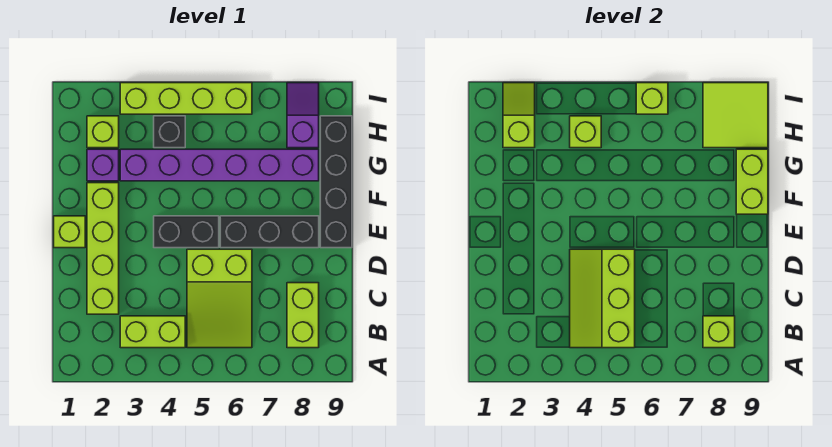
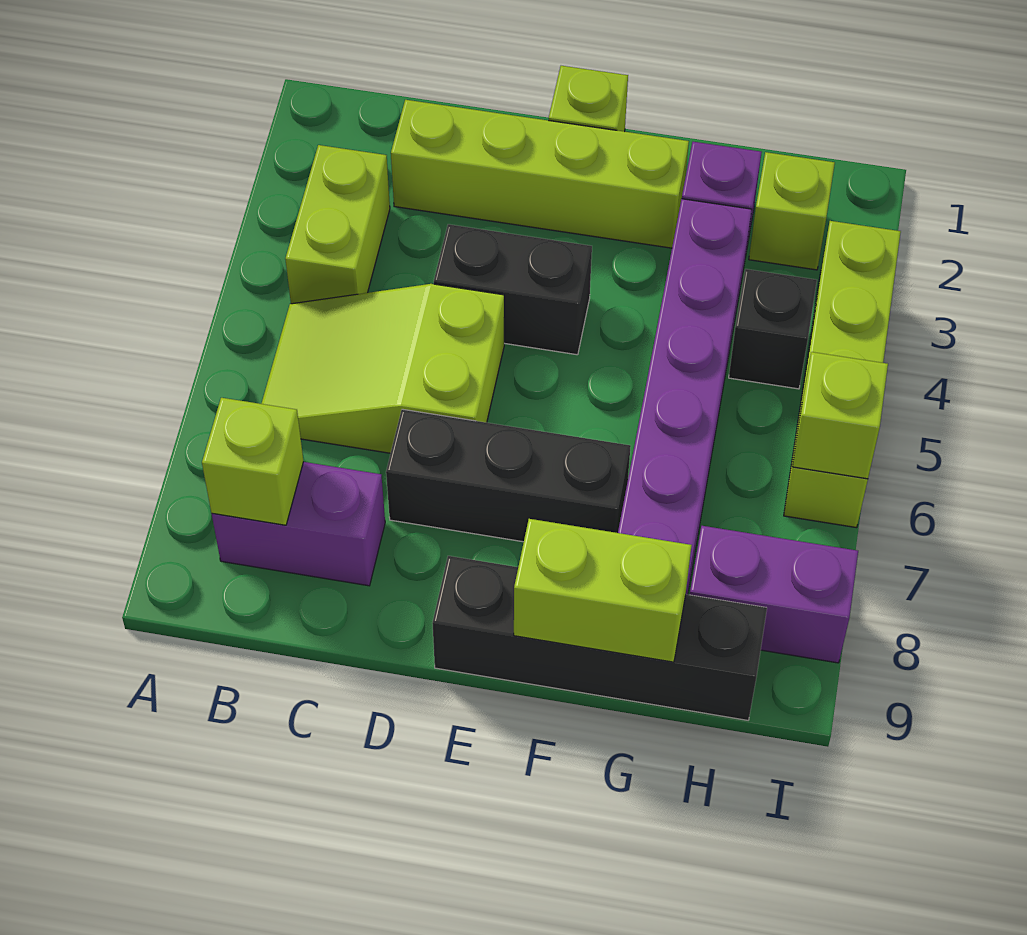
lime slope B4:D5 level 2 top 5 -> none
lime brick B8:C8 level 1 -> purple brick B8:C8 level 1
black brick E4:E5 level 1 -> black brick D4:E4 level 1
black brick E6:E8 level 1 -> black brick D7:F7 level 1
lime slope H2:I2 level 2 top H -> none
lime brick H4 level 2 -> none
purple slope H8:I8 level 1 top H -> purple brick H8:I8 level 1
lime tile H8:I9 level 2 -> none

